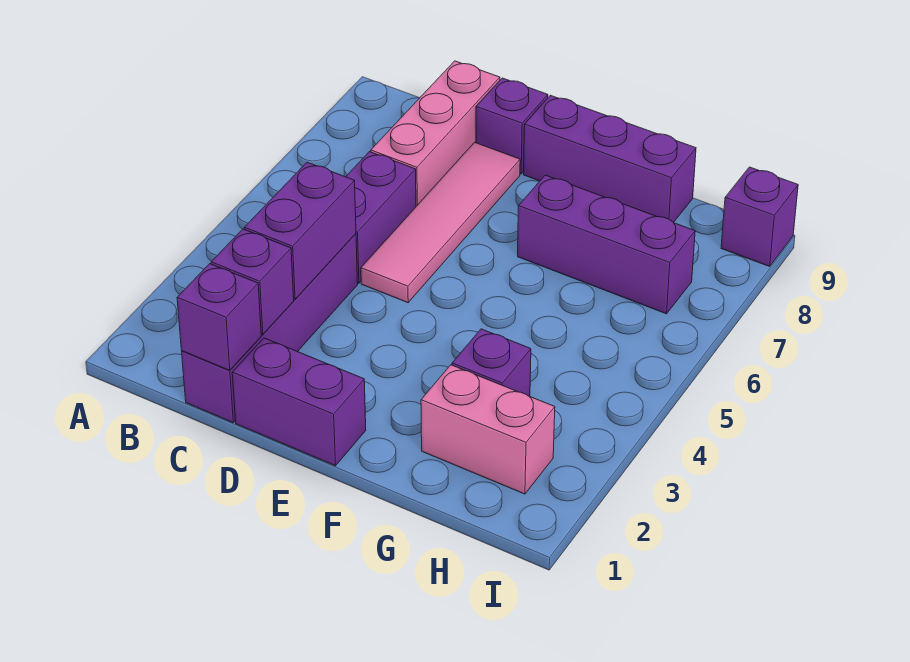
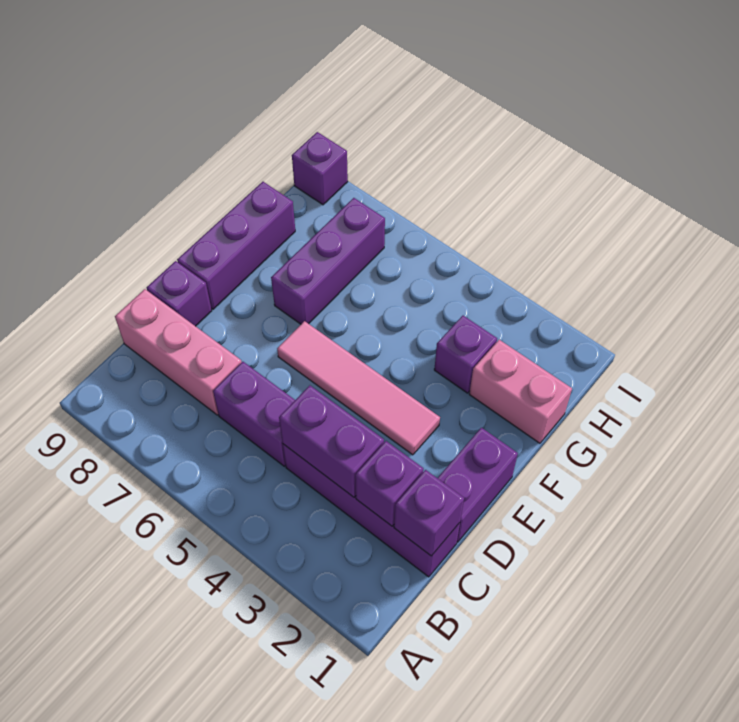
pink tile D5:D8 level 1 -> pink tile E3:E6 level 1
pink brick G2:H2 level 1 -> pink brick G1:G2 level 1

